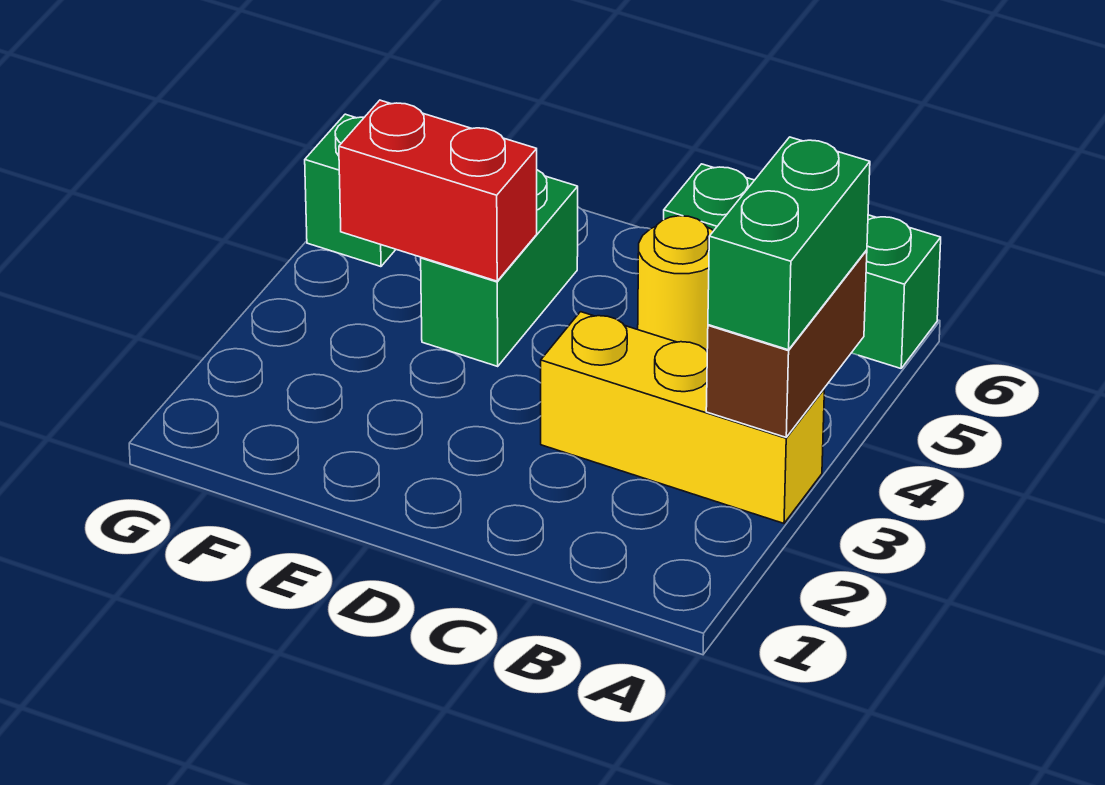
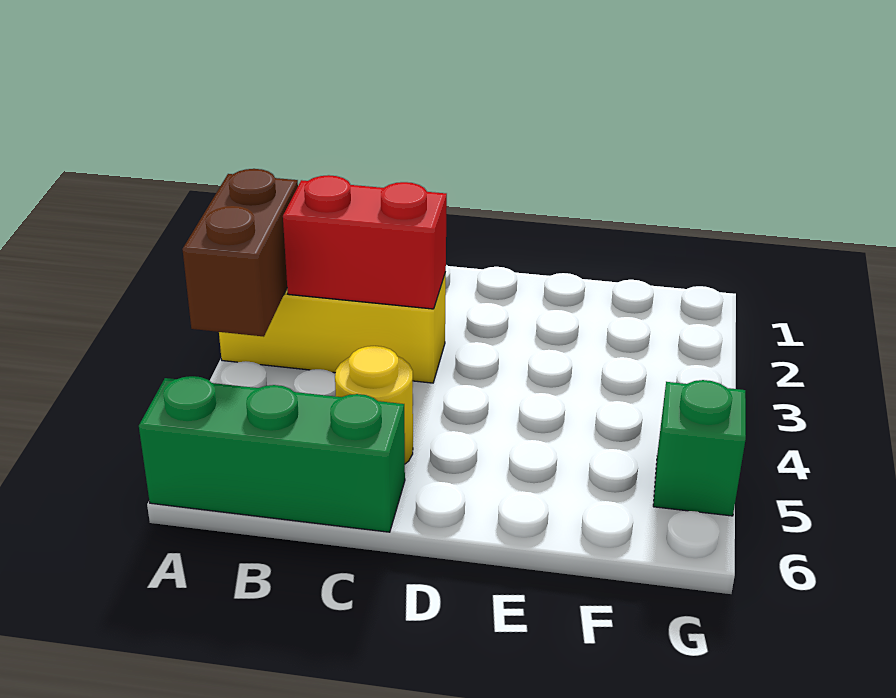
green brick A3:A4 level 3 -> none
green brick E4:E5 level 1 -> none
red brick E4:F4 level 2 -> red brick B3:C3 level 2

